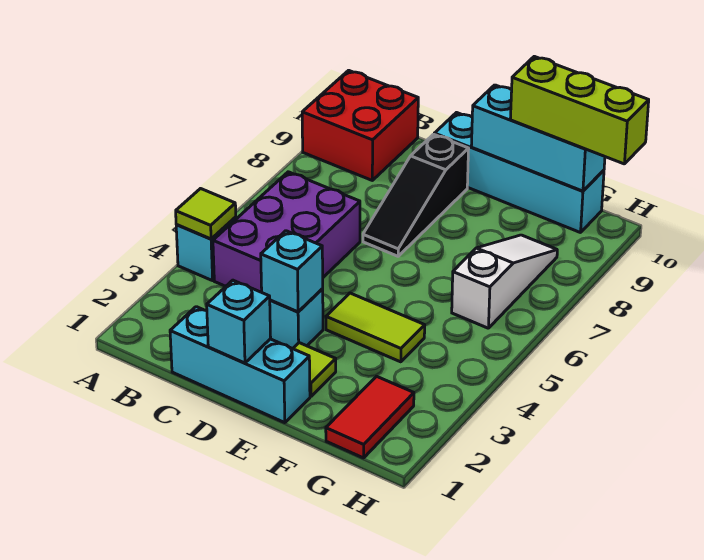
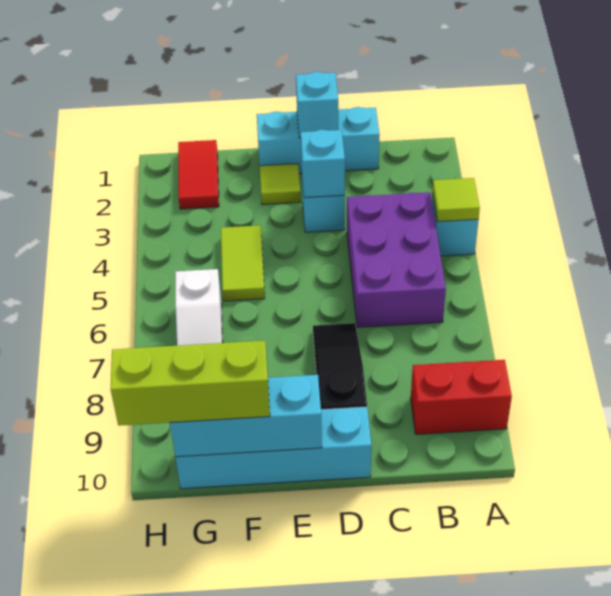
red brick A9:B10 level 1 -> red brick A9:B9 level 1
lime tile E4:F4 level 1 -> lime tile F4:F5 level 1

